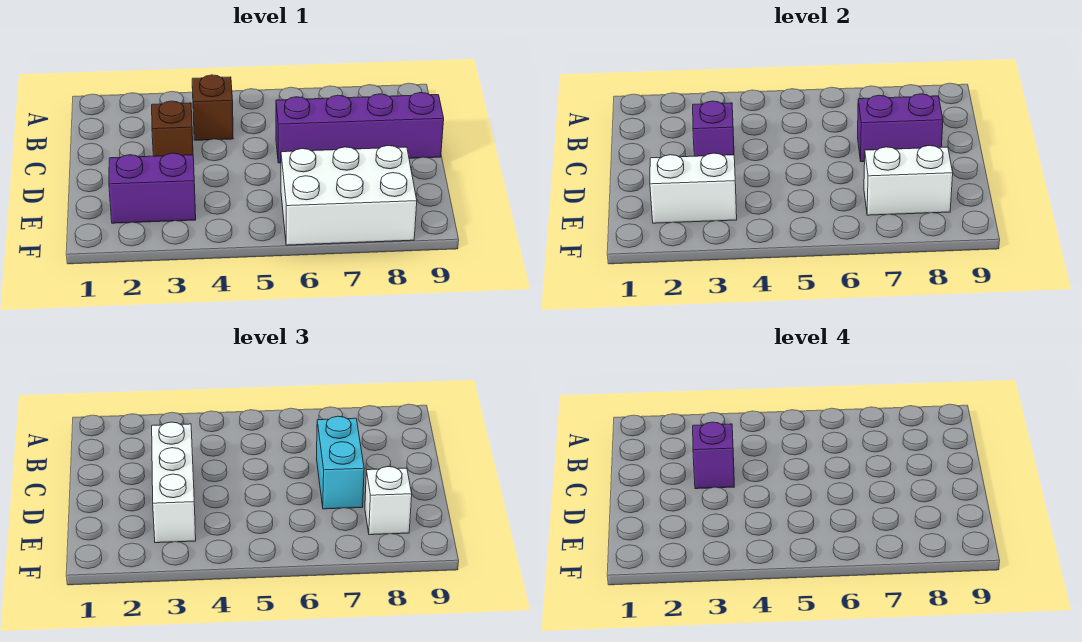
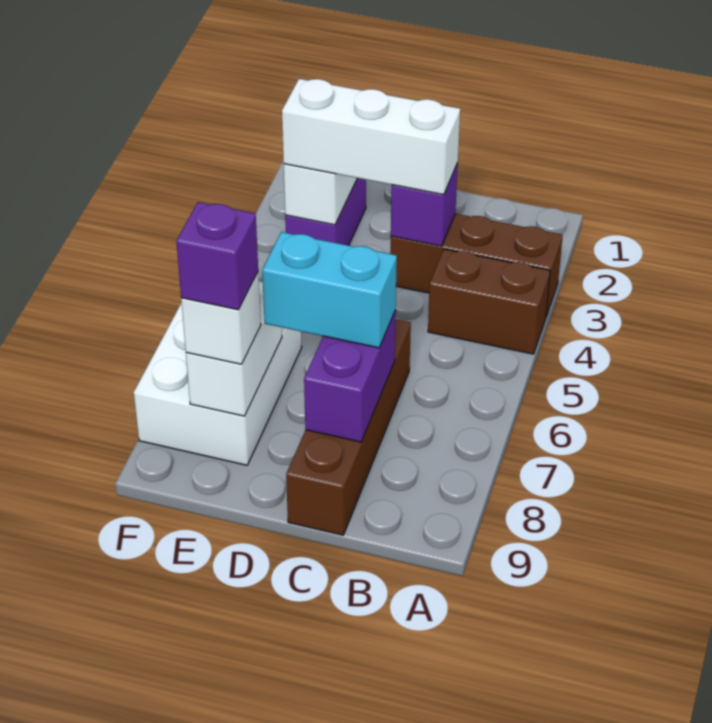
brown brick B4 level 1 -> brown brick A4:B4 level 1
brown brick C3 level 1 -> brown brick A3:C3 level 1
purple brick C3 level 4 -> purple brick E8 level 4
purple brick C6:C9 level 1 -> brown brick C6:C9 level 1

